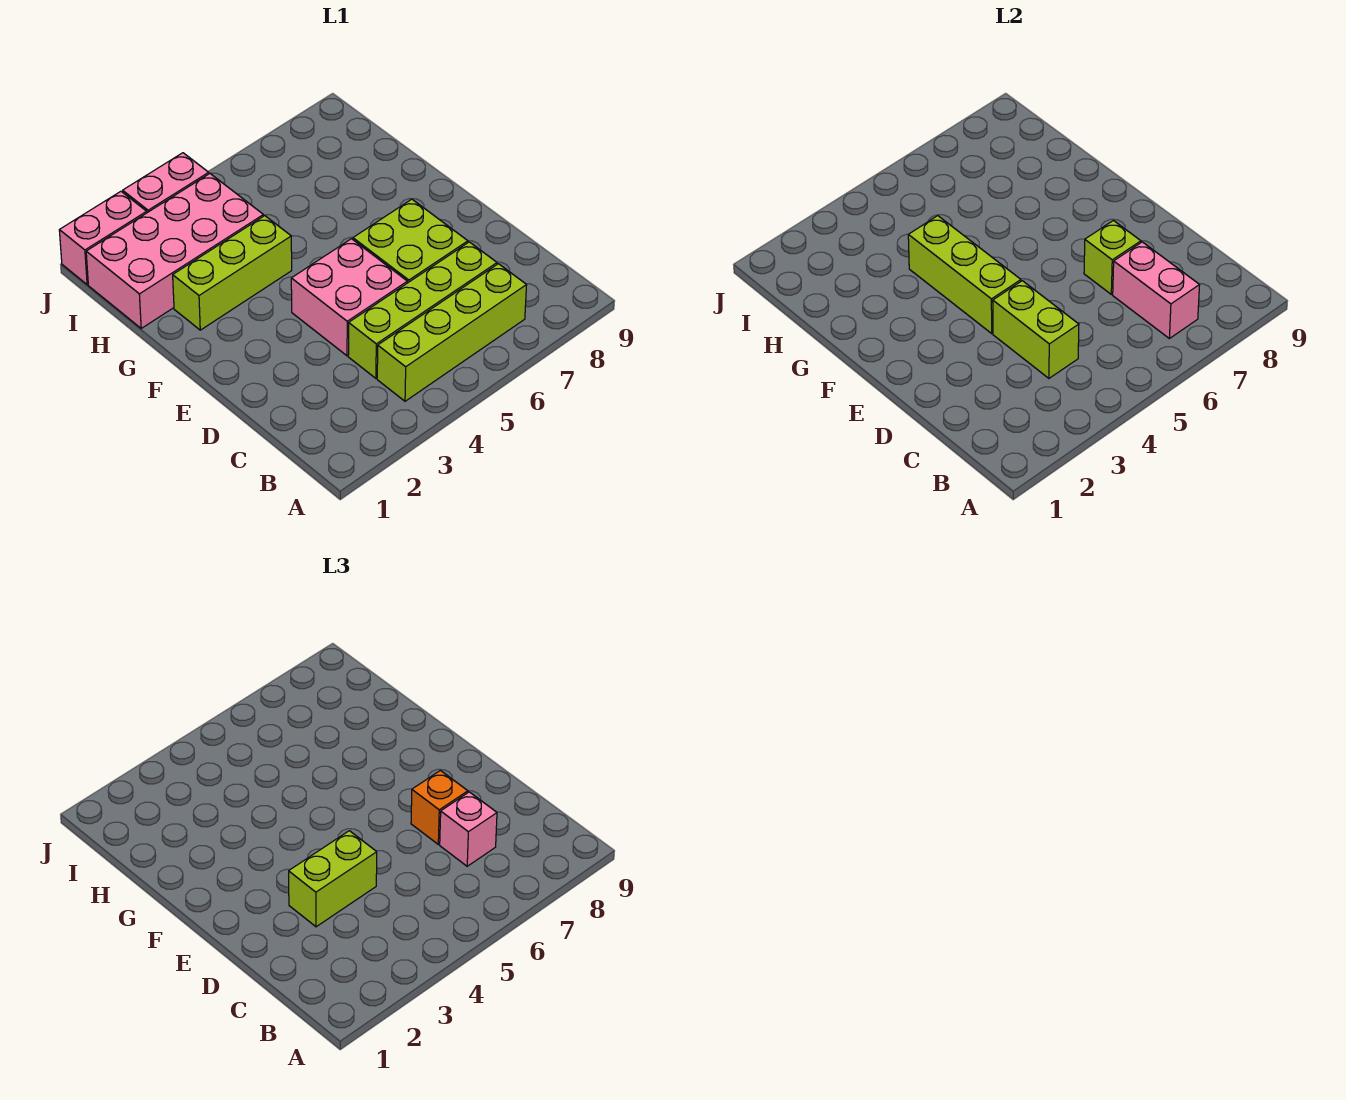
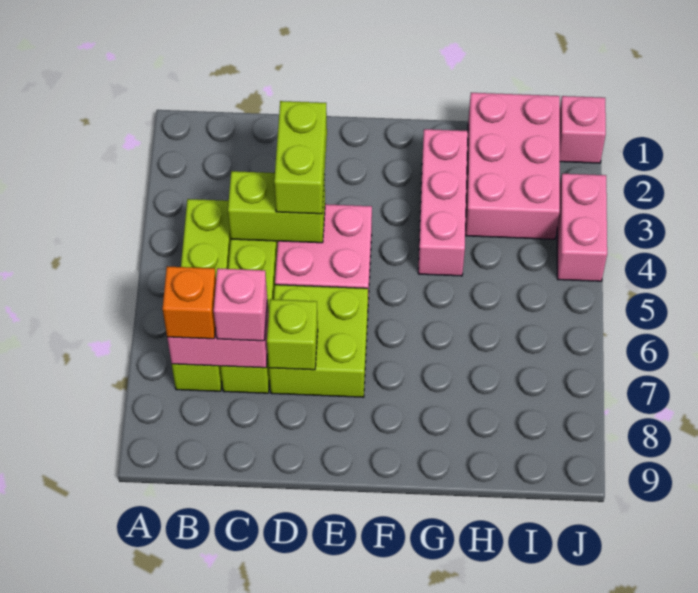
orange brick D7 level 3 -> orange brick B7 level 3
lime brick E4:G4 level 2 -> none
lime brick G2:G4 level 1 -> pink brick G2:G4 level 1
pink brick H1:I4 level 1 -> pink brick H1:I3 level 1
pink brick J1:J2 level 1 -> pink brick J1 level 1

